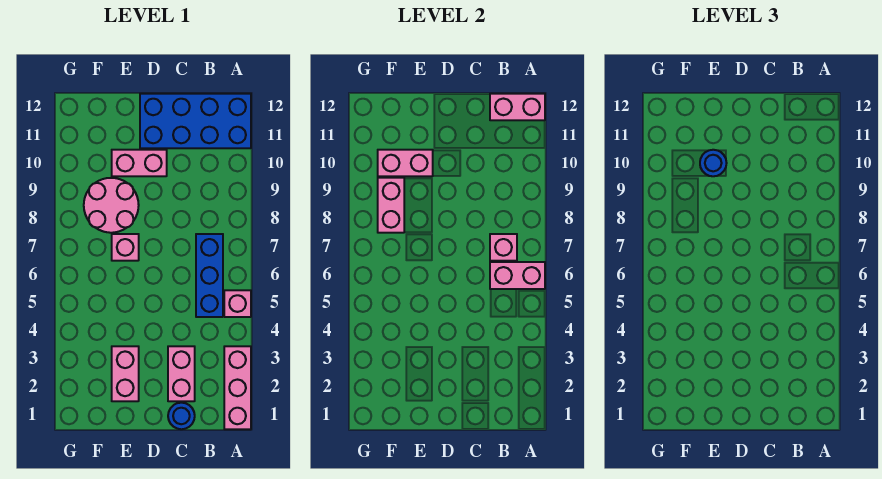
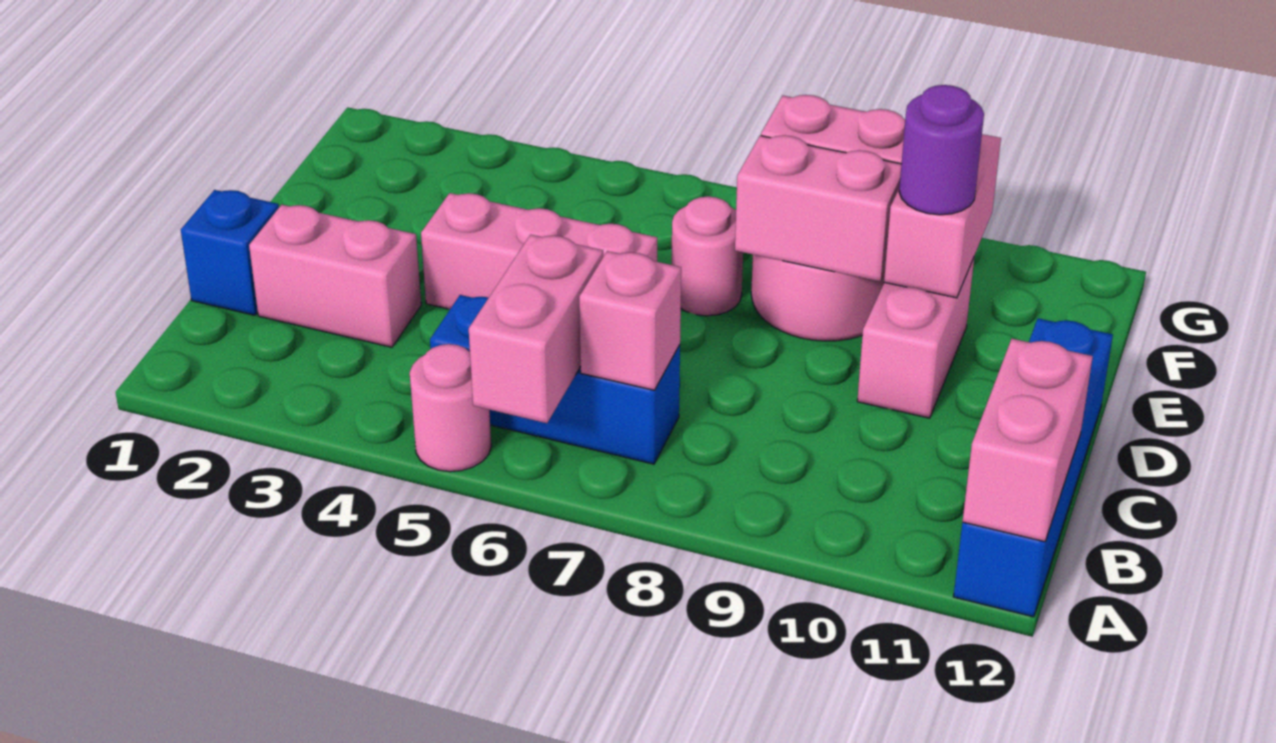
pink brick A1:A3 level 1 -> pink brick D4:D6 level 1
pink brick A5 level 1 -> pink round brick A5 level 1
blue brick A11:D12 level 1 -> blue brick A12:D12 level 1
blue round brick C1 level 1 -> blue brick C1 level 1
pink brick E2:E3 level 1 -> pink brick E8:E9 level 2
pink brick E7 level 1 -> pink round brick E7 level 1
blue round brick E10 level 3 -> purple round brick E10 level 3

